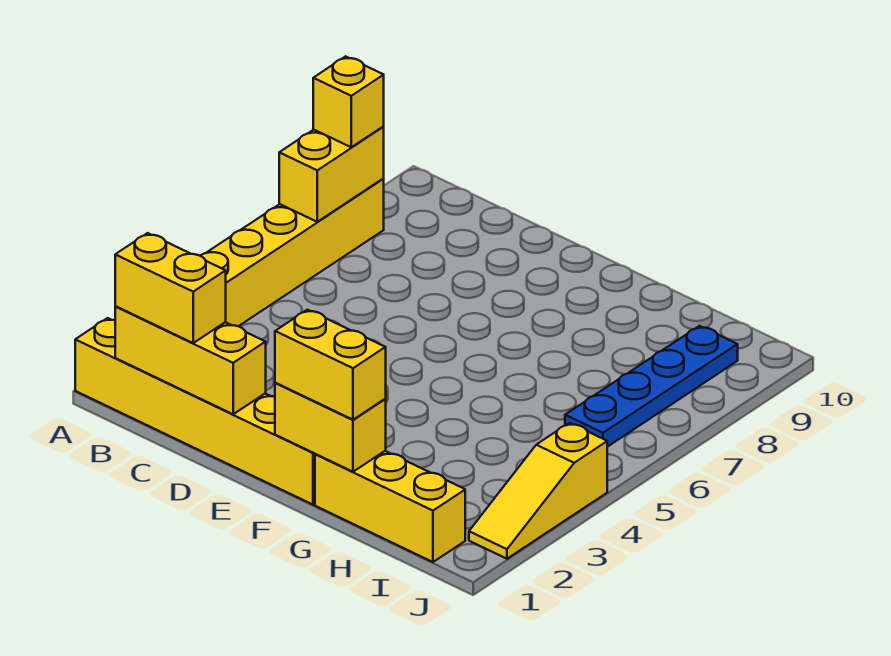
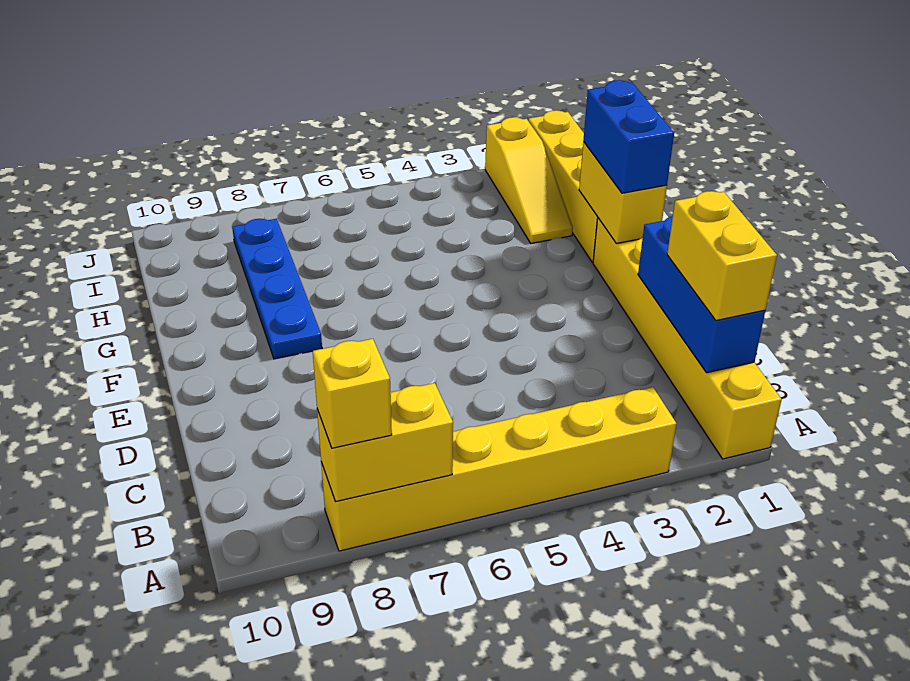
yellow brick B1:D1 level 2 -> blue brick B1:D1 level 2
yellow brick F1:G1 level 3 -> blue brick F1:G1 level 3
yellow brick G1:I1 level 1 -> yellow brick G1:J1 level 1
blue plate I6:I9 level 1 -> blue plate F8:I8 level 1
yellow slope J2:J4 level 1 top 4 -> yellow slope H2:J2 level 1 top J

